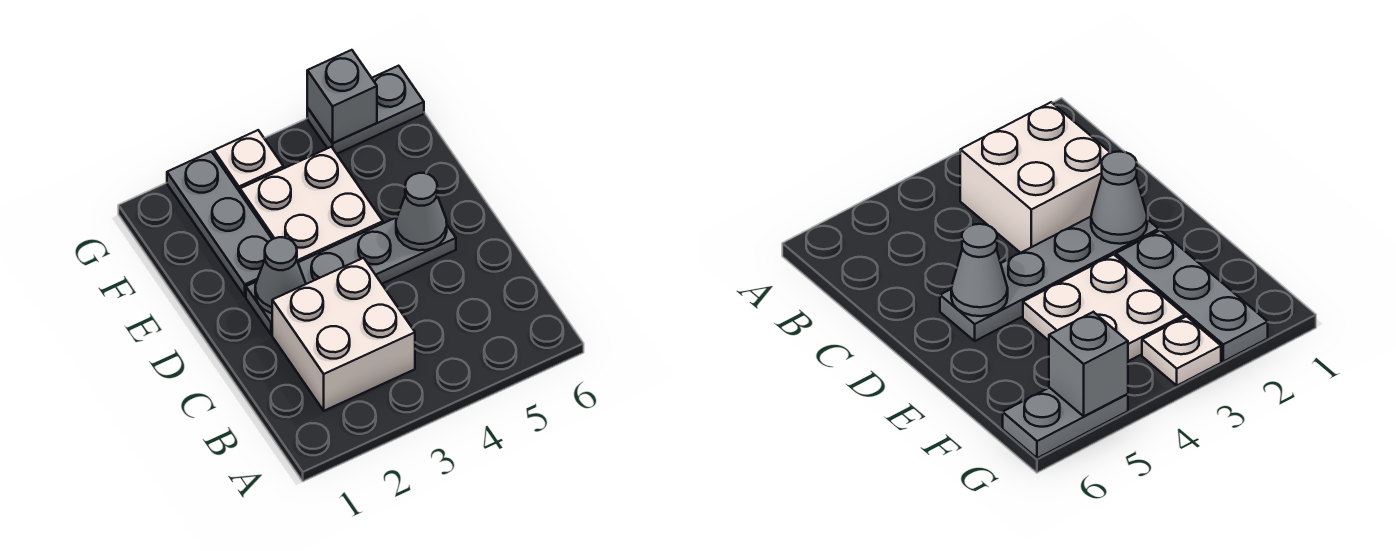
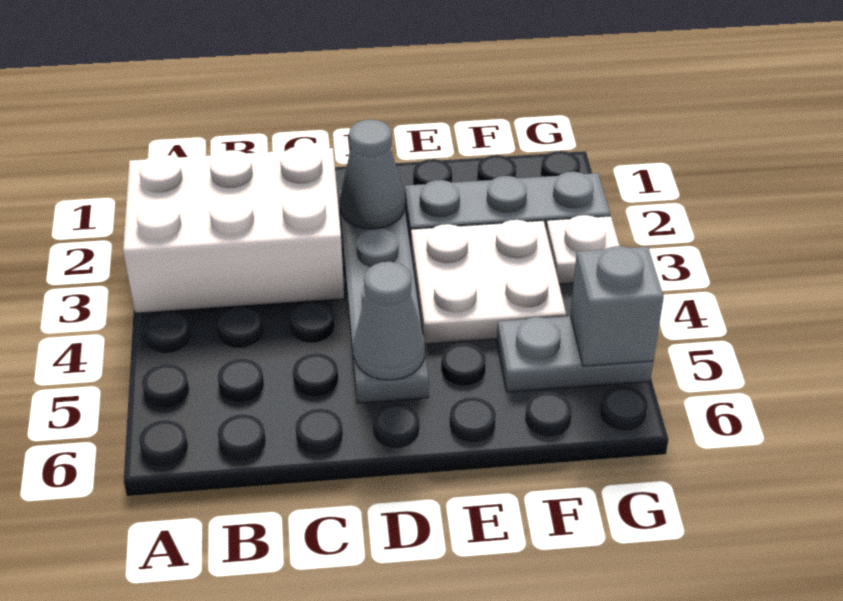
white brick B2:C3 level 1 -> white brick A2:C3 level 1
grey plate G5:G6 level 1 -> grey plate F5:G5 level 1

